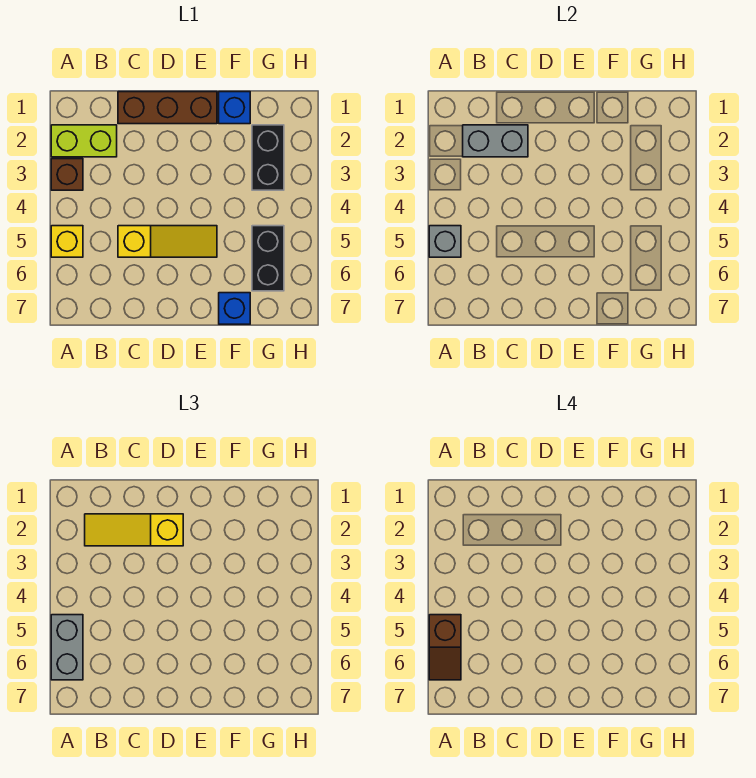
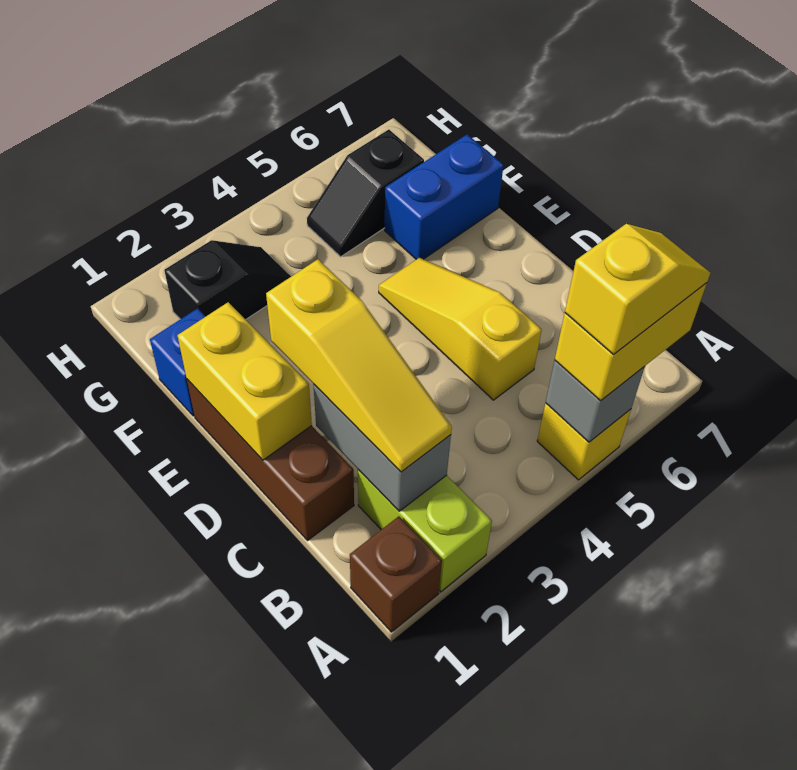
brown brick A3 level 1 -> brown brick A1 level 1
grey brick A5:A6 level 3 -> yellow brick A5:A6 level 3
brown slope A5:A6 level 4 top 5 -> yellow slope A5:A6 level 4 top 5
none -> yellow brick D1:E1 level 2
blue brick F7 level 1 -> blue brick F6:F7 level 1
black brick G2:G3 level 1 -> black slope G2:G3 level 1 top 2
black brick G5:G6 level 1 -> black slope G5:G6 level 1 top 6

